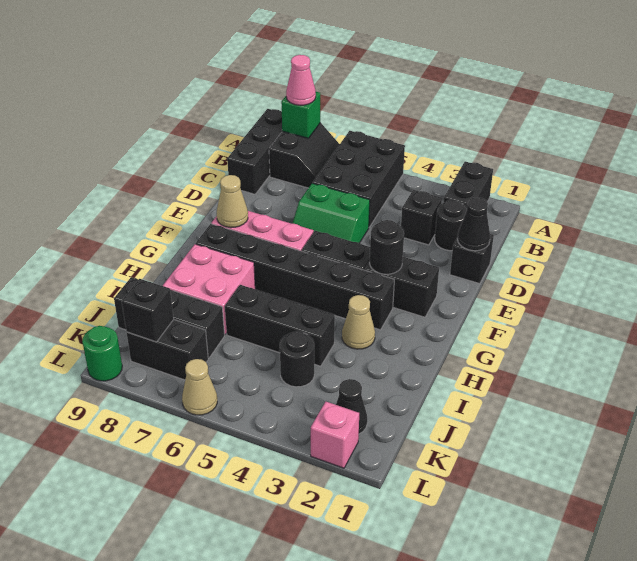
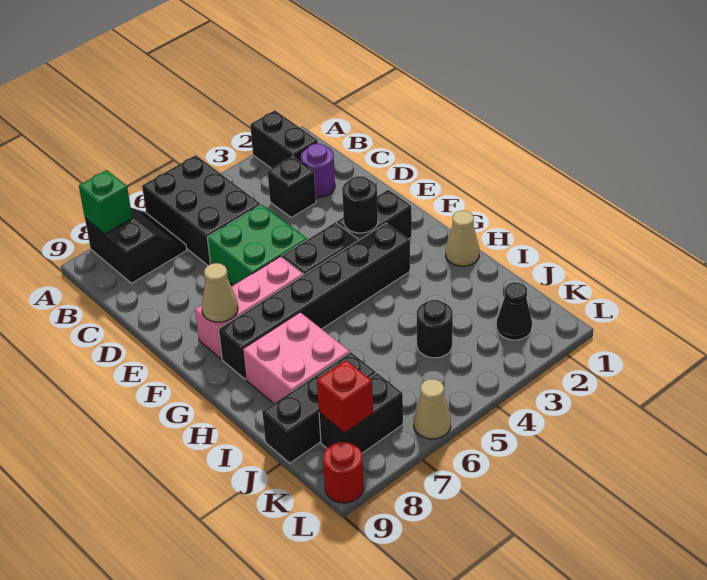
pink cone A8 level 3 -> none
black brick A9:C9 level 1 -> none
black round brick C2 level 1 -> purple round brick C2 level 1
black brick D1 level 1 -> none
black cone D1 level 2 -> none
green slope D5:E6 level 1 top D -> green brick D5:E6 level 1
tan cone H3 level 1 -> tan cone H1 level 1
black brick I4:I6 level 1 -> none
black brick K8 level 2 -> red brick K8 level 2
pink brick L2 level 1 -> none
green round brick L9 level 1 -> red round brick L9 level 1

